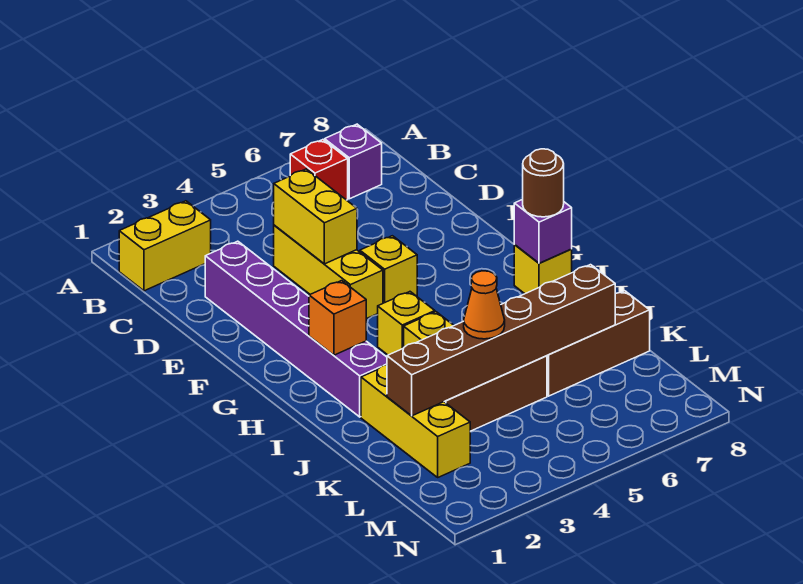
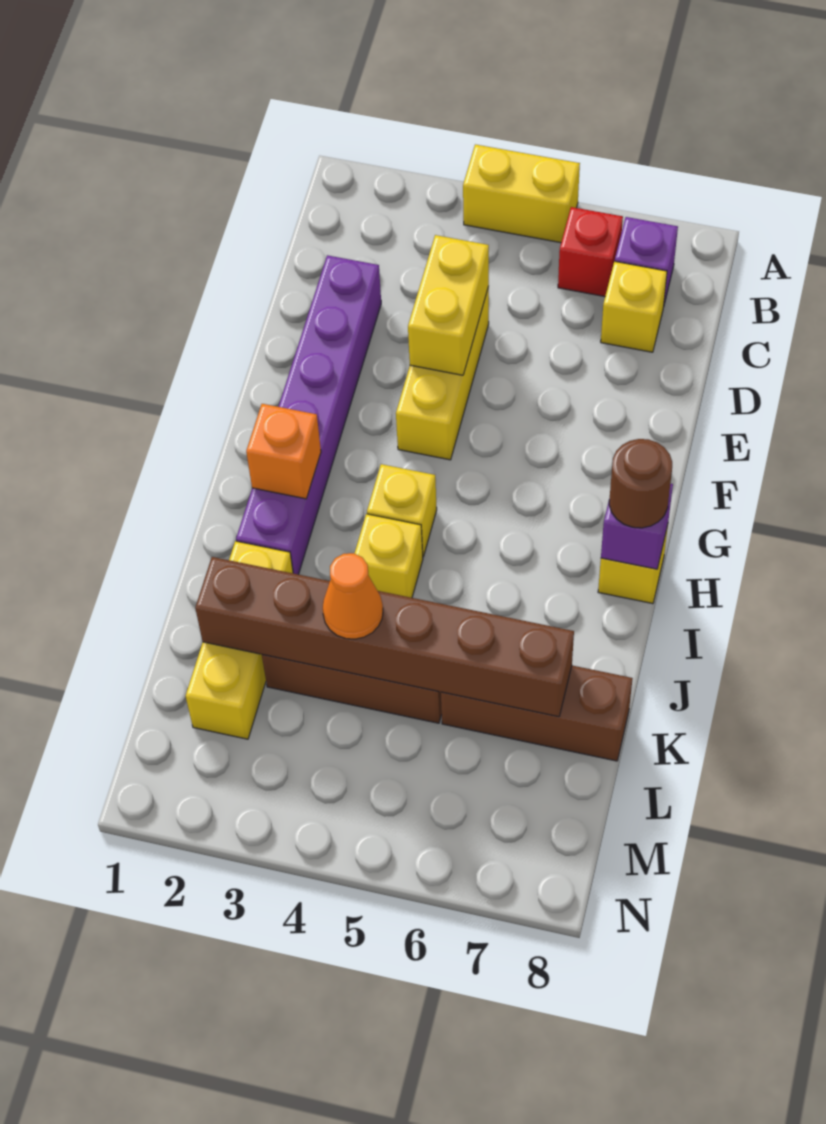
yellow brick B1:B2 level 1 -> yellow brick A4:A5 level 1
yellow brick F5 level 1 -> yellow brick C7 level 1

